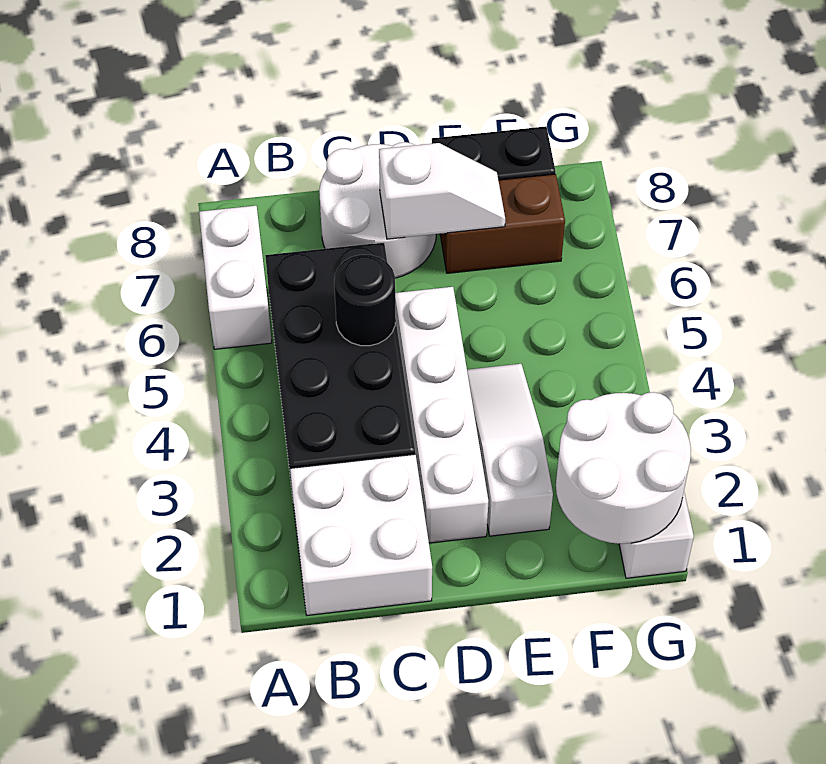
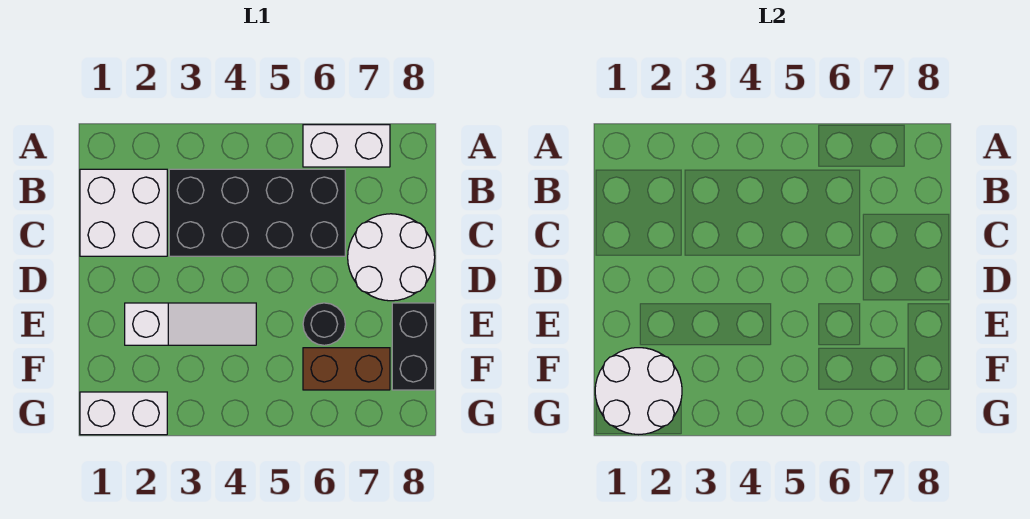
black round brick C5 level 2 -> black round brick E6 level 1
white brick D2:D5 level 1 -> none
white slope D7:E7 level 2 top D -> none
brown brick E7:F7 level 1 -> brown brick F6:F7 level 1

